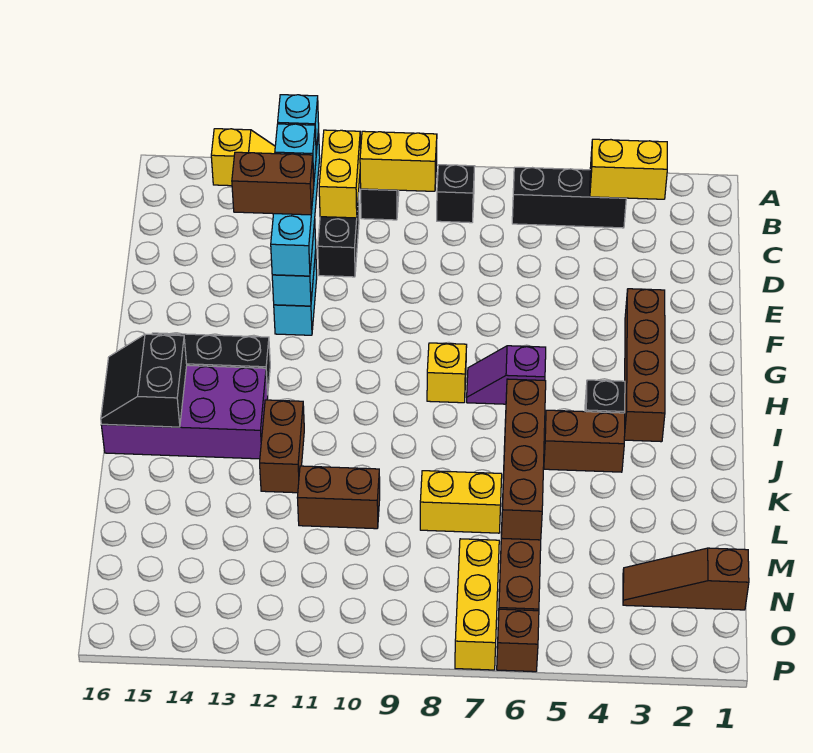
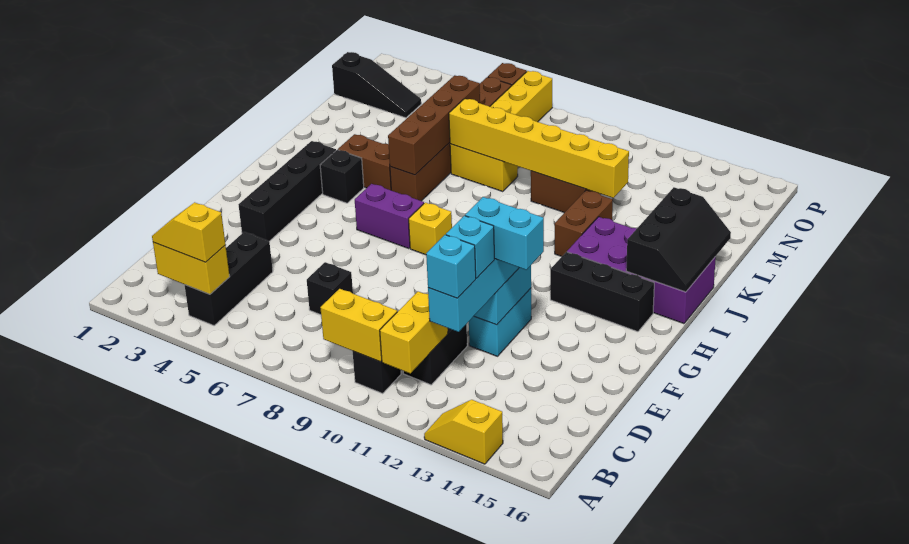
none -> yellow slope B3:B4 level 3 top 4
black brick B4:B6 level 1 -> black brick B4:D4 level 1
black brick B8 level 1 -> black brick D7 level 1
brown brick E12:E13 level 4 -> cyan brick E12:E13 level 4
brown brick F3:I3 level 1 -> black brick F3:I3 level 1
purple slope H6:H7 level 1 top 6 -> purple brick H6:H7 level 1
black slope I15:J16 level 2 top 15 -> black slope I15:K16 level 2 top 15
none -> yellow brick L7:L12 level 2
brown slope N1:N3 level 1 top 1 -> black slope N1:N3 level 1 top 1

